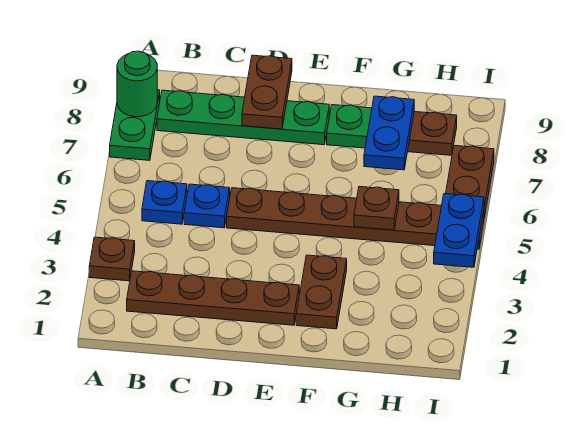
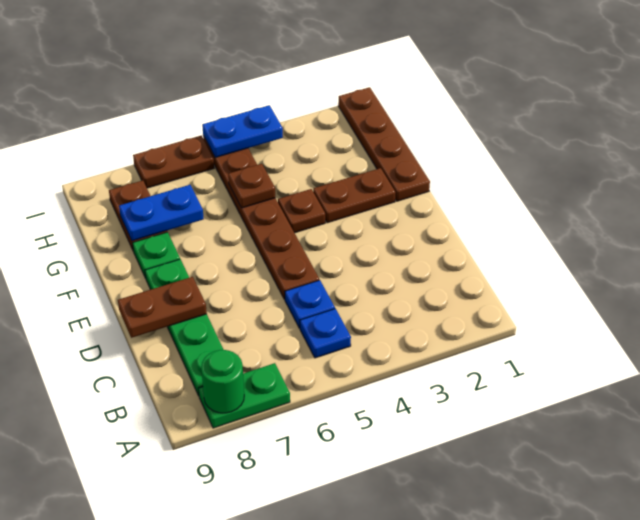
brown plate A3 level 1 -> brown plate F4 level 1
brown plate B2:E2 level 1 -> brown plate F1:I1 level 1

